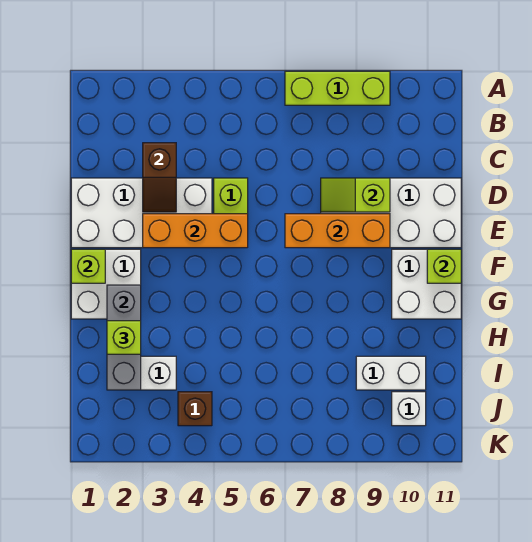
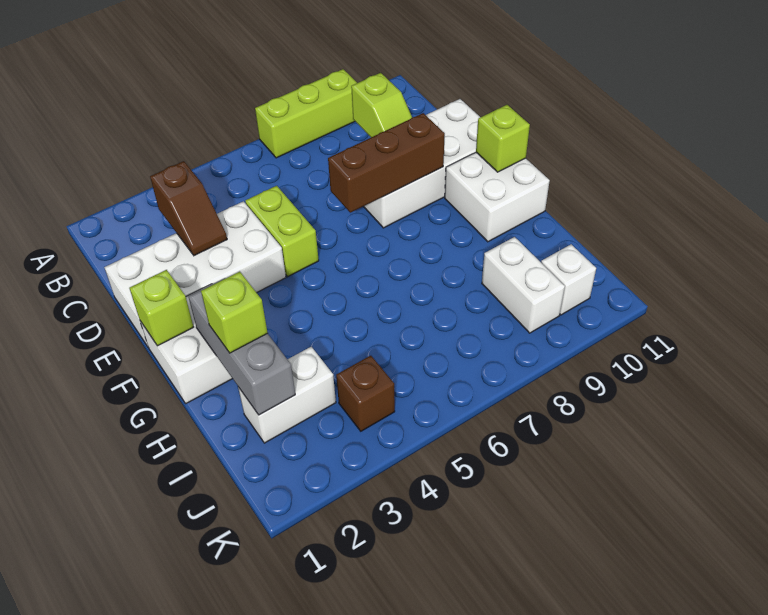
lime slope D8:D9 level 2 top 9 -> lime slope C9:D9 level 2 top C
orange brick E3:E5 level 2 -> none
orange brick E7:E9 level 2 -> brown brick E7:E9 level 2
white brick I9:I10 level 1 -> white brick I9:J9 level 1

